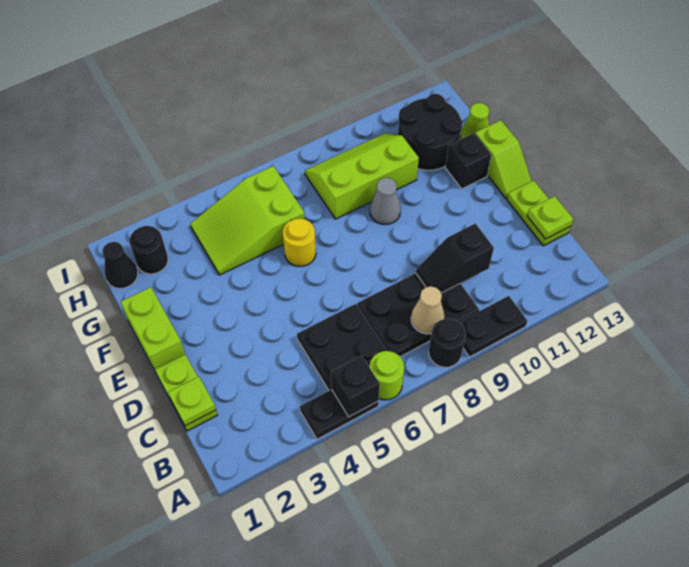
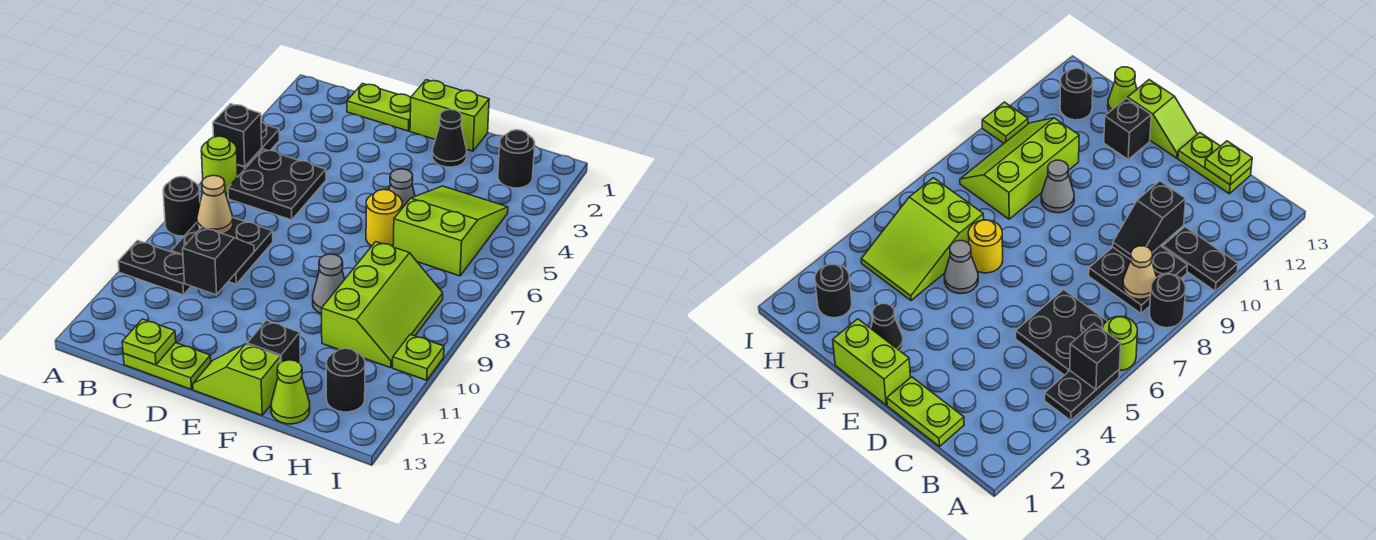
black plate A9:A10 level 1 -> black plate A10:B10 level 1
black plate B7:C9 level 1 -> black plate B8:C9 level 1
lime plate C1 level 2 -> lime plate I10 level 1
none -> grey cone F5 level 1
black round brick G11:H12 level 1 -> black round brick H12 level 1
black cone H1 level 1 -> black cone F2 level 1

